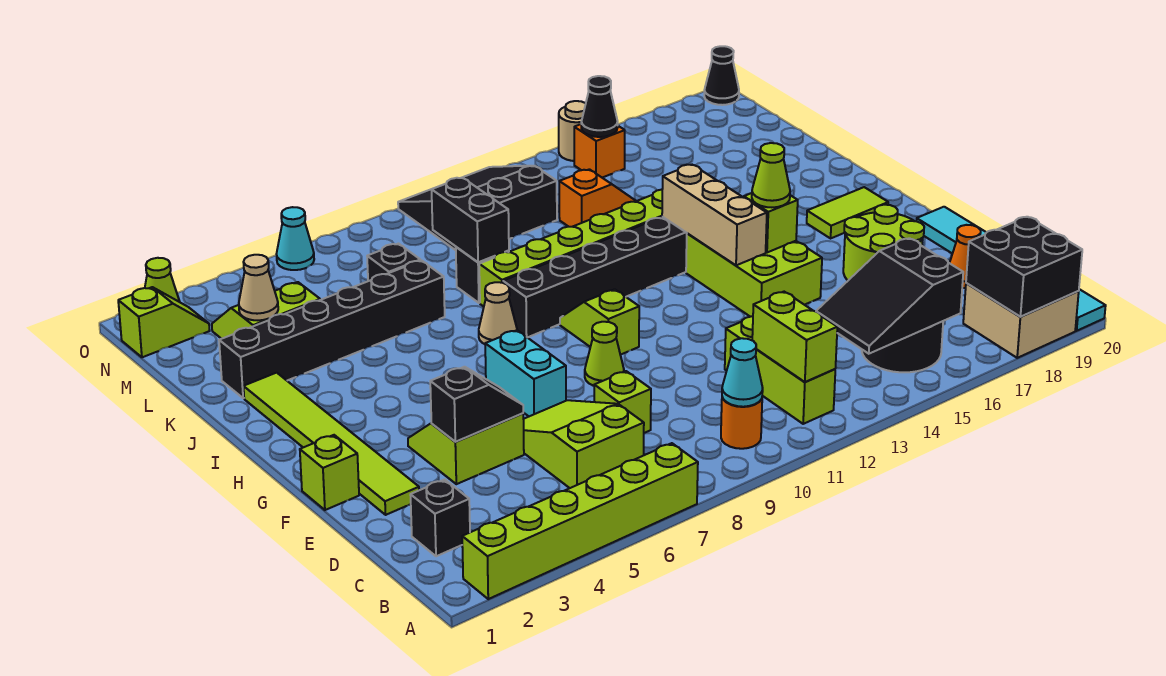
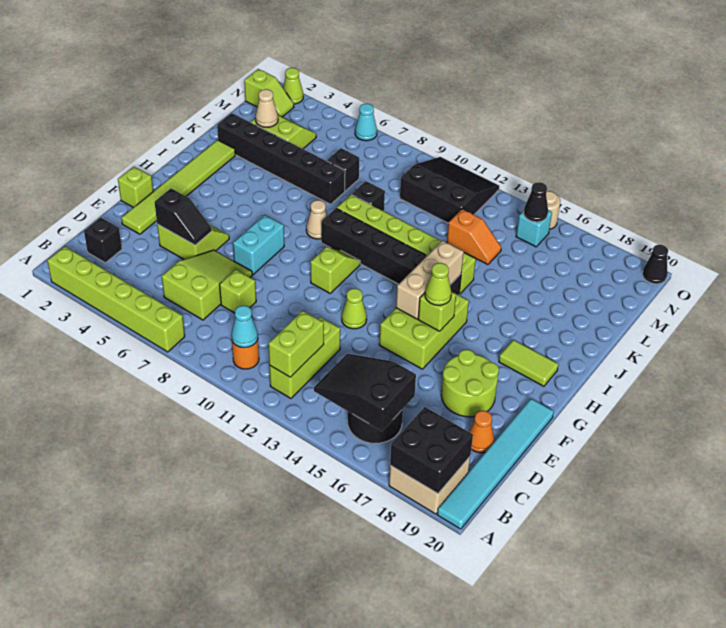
lime cone F9 level 1 -> lime cone F12 level 1
black brick K9:L9 level 2 -> none
orange brick N15 level 1 -> cyan brick N15 level 1

